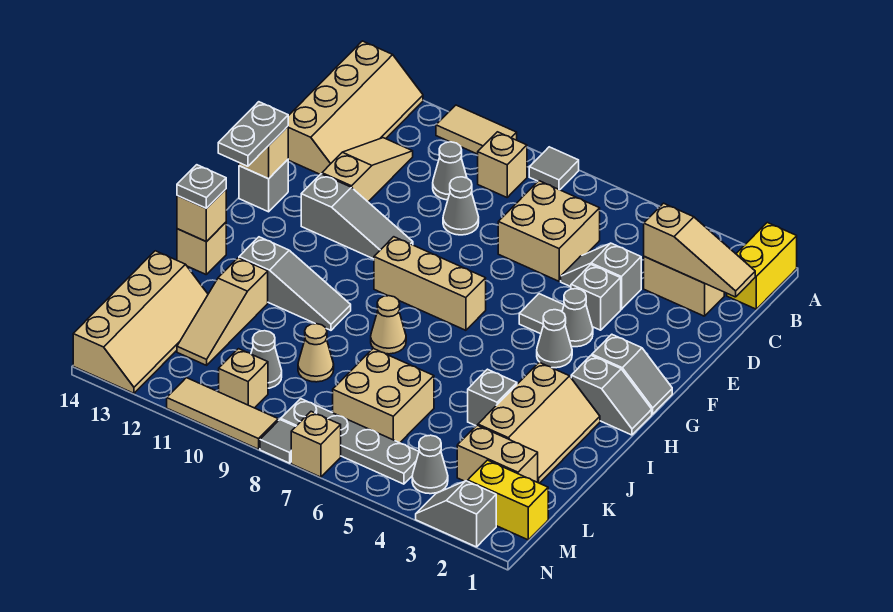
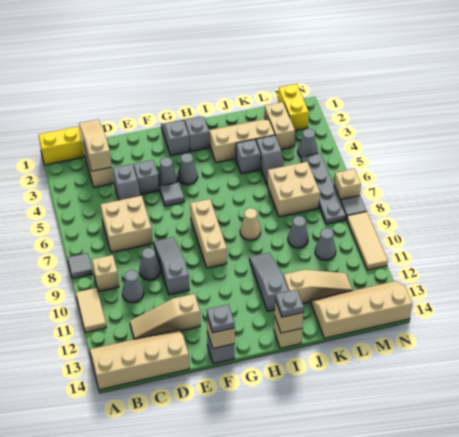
grey slope F10:F12 level 1 top 12 -> grey slope E8:E10 level 1 top 10
grey plate F14:G14 level 3 -> grey plate F14 level 3
tan cone K9 level 1 -> grey cone K9 level 1
tan brick M10 level 1 -> none
grey slope N2:N3 level 1 top 2 -> grey slope K4:K5 level 1 top 4

